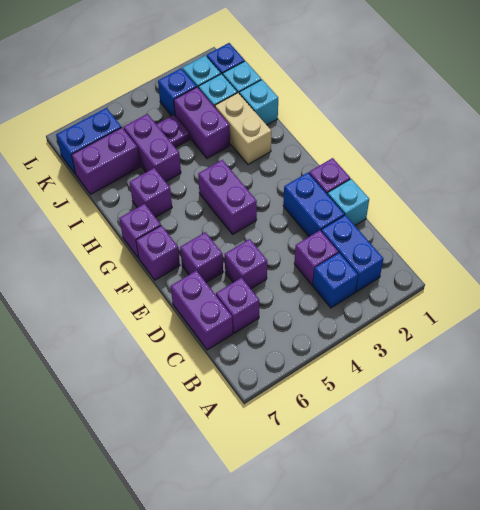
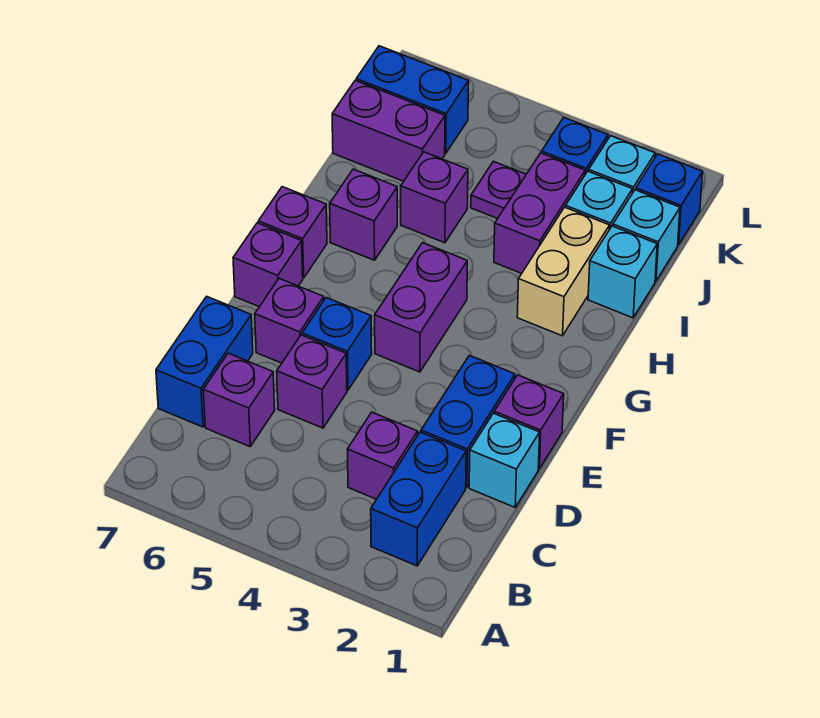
blue brick B3 level 1 -> blue brick E5 level 1
purple brick C7:D7 level 1 -> blue brick C7:D7 level 1
purple brick I5:J5 level 1 -> purple brick I5 level 1

